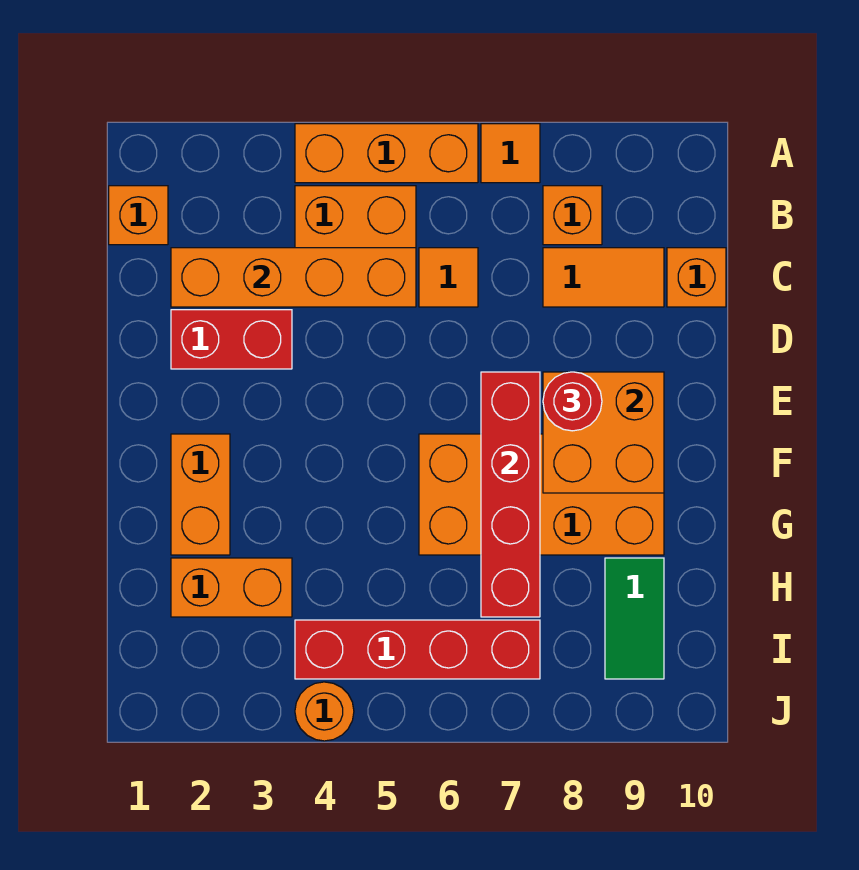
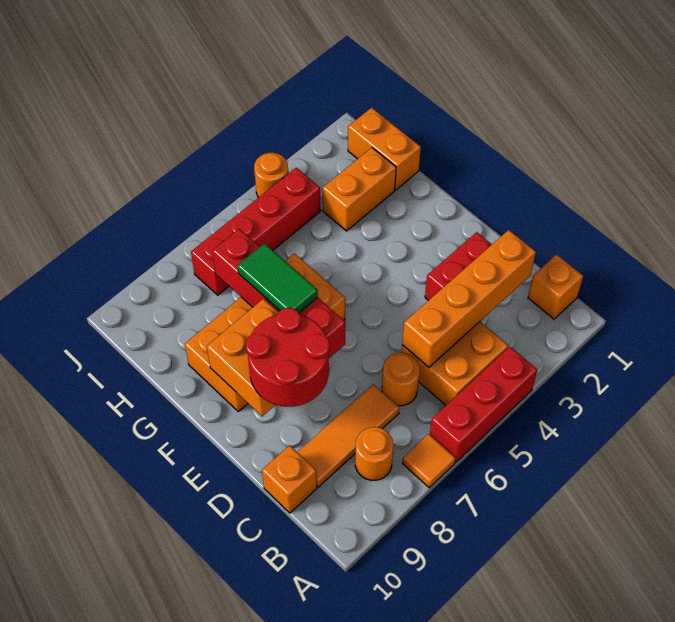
orange brick A4:A6 level 1 -> red brick A4:A6 level 1
orange brick B8 level 1 -> orange round brick B8 level 1
orange tile C6 level 1 -> orange round brick C6 level 1
orange tile C8:C9 level 1 -> orange tile C7:C9 level 1
red round brick E8 level 3 -> red round brick D8:E9 level 3
orange brick F2:G2 level 1 -> orange brick H1:I1 level 1
green tile H9:I9 level 1 -> green tile F7:G7 level 3

